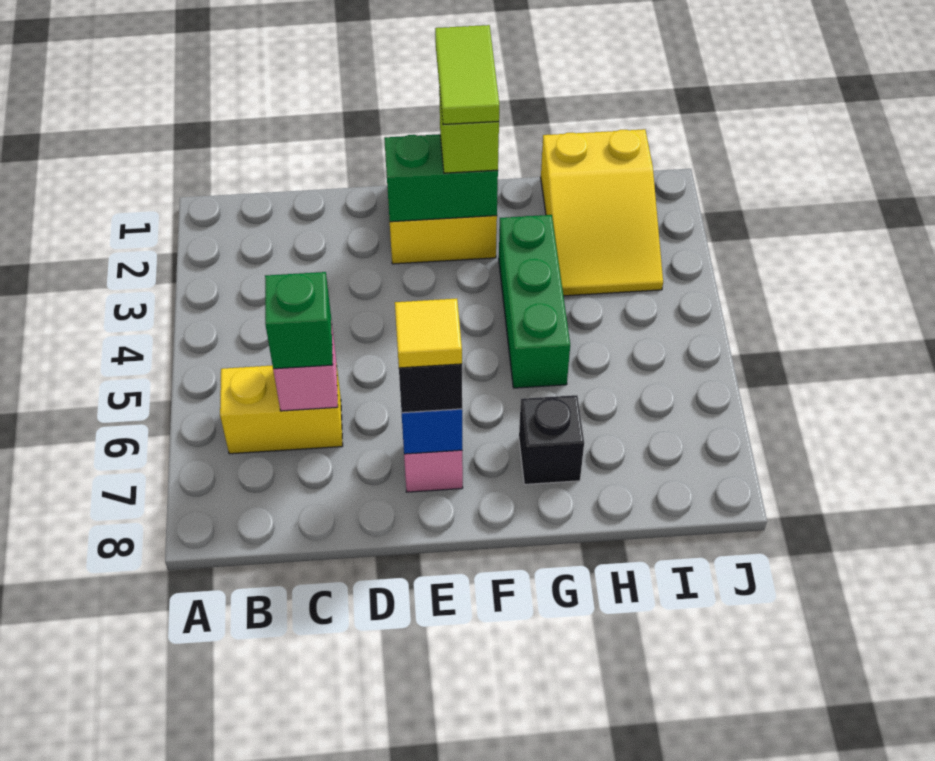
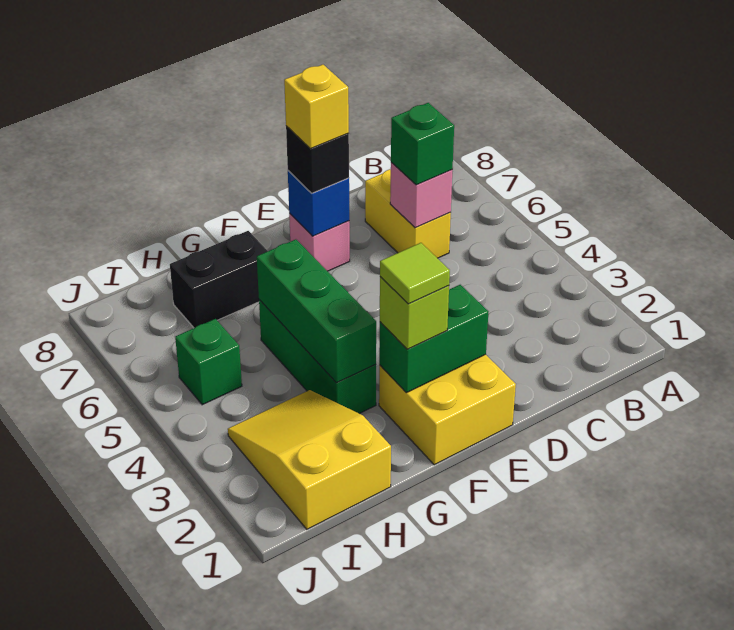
yellow brick B6:C6 level 1 -> yellow brick C6:C7 level 1
yellow tile E7 level 4 -> yellow brick E7 level 4
lime tile F1:F2 level 4 -> lime tile F2 level 4
none -> green brick G3:G5 level 2
black brick G7 level 1 -> black brick G7:H7 level 1
none -> green brick I5 level 1

